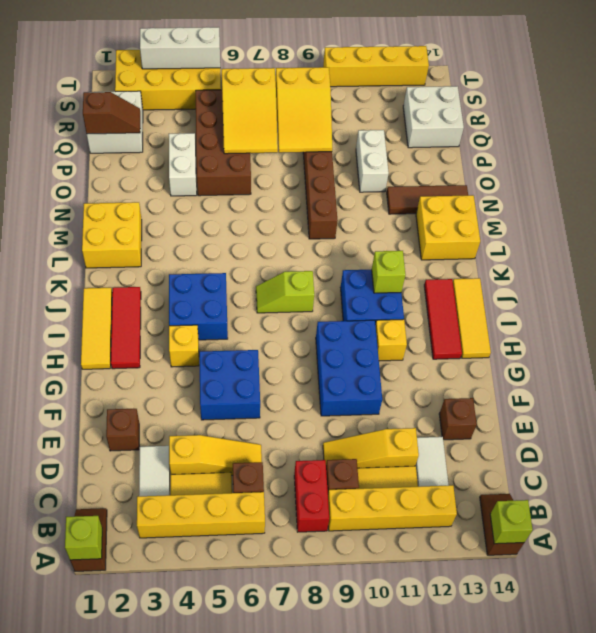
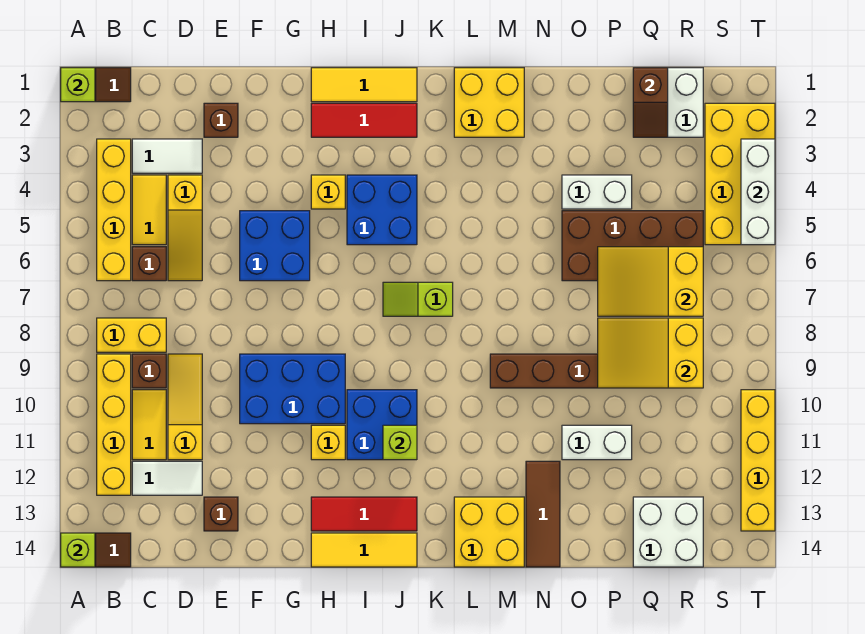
red brick B8:C8 level 1 -> yellow brick B8:C8 level 1
lime slope J7:J8 level 1 top 8 -> lime slope J7:K7 level 1 top K

